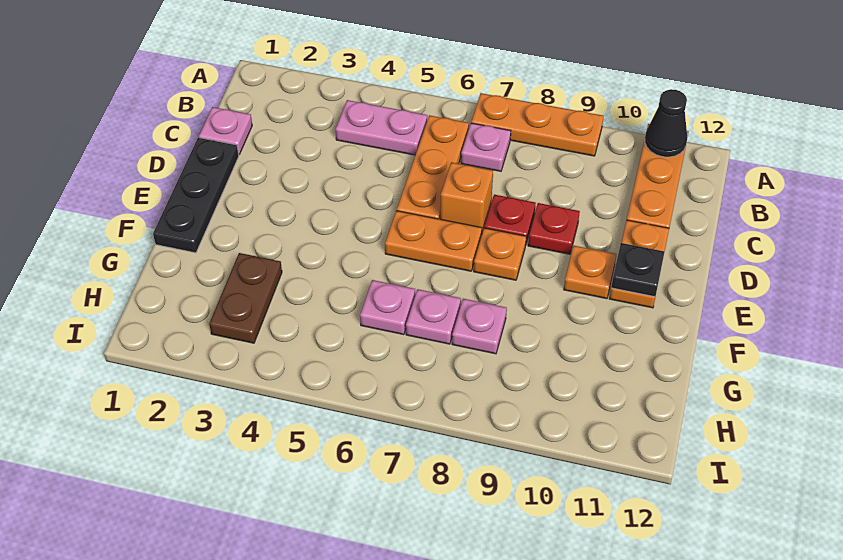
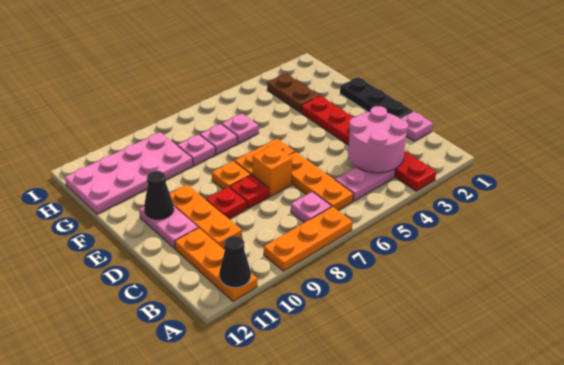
none -> red plate A3:F3 level 1
none -> pink round brick B3:C4 level 2
orange plate D11:E11 level 1 -> pink plate D11:E11 level 1
orange plate E10 level 1 -> orange plate C10:E10 level 1
black plate E11 level 2 -> black cone E11 level 2
none -> pink plate G9:H12 level 1

